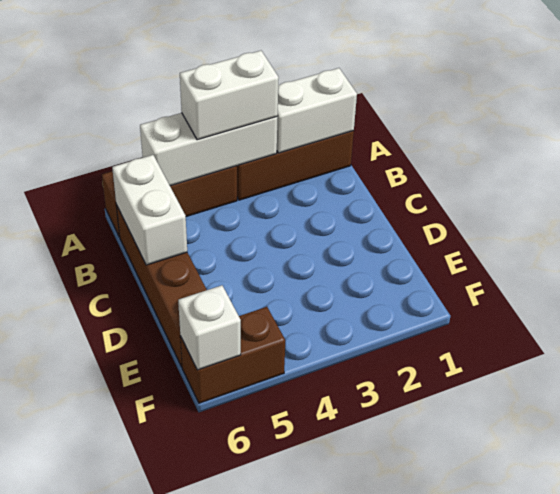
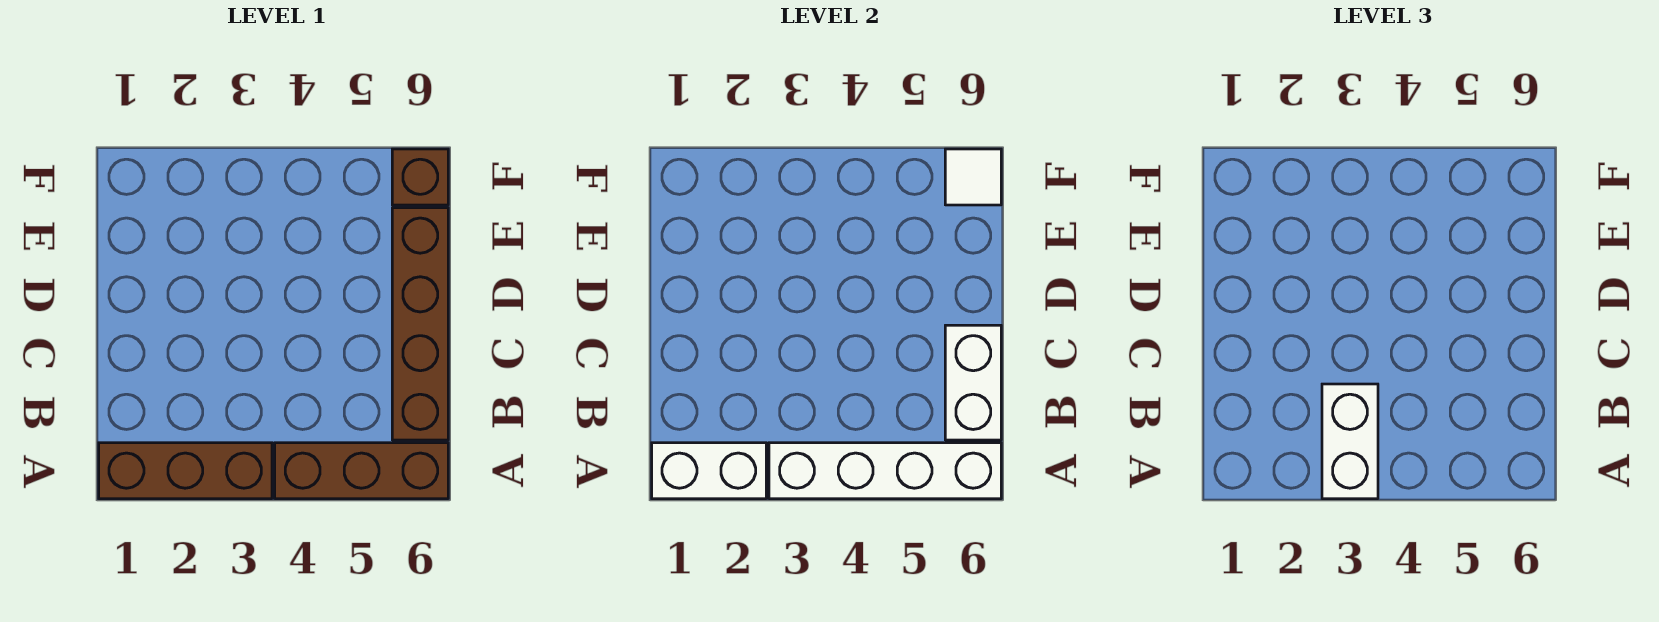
white brick A3:A5 level 2 -> white brick A3:A6 level 2
white brick A3:A4 level 3 -> white brick A3:B3 level 3
brown brick F5:F6 level 1 -> brown brick F6 level 1
white brick F6 level 2 -> white tile F6 level 2

